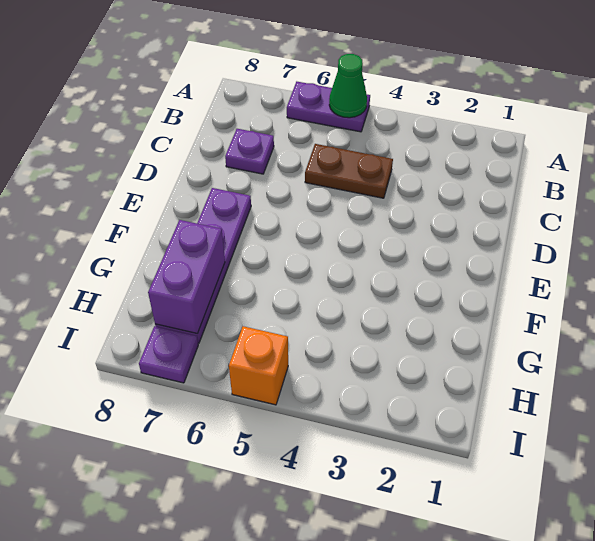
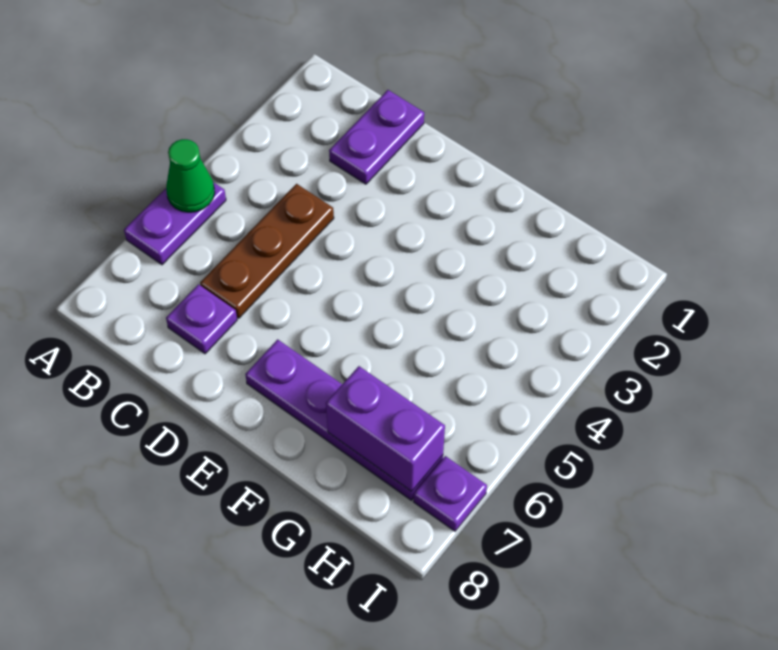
none -> purple plate C1:C2 level 1
brown plate C4:C5 level 1 -> brown plate C4:C6 level 1
orange brick I5 level 1 -> none

